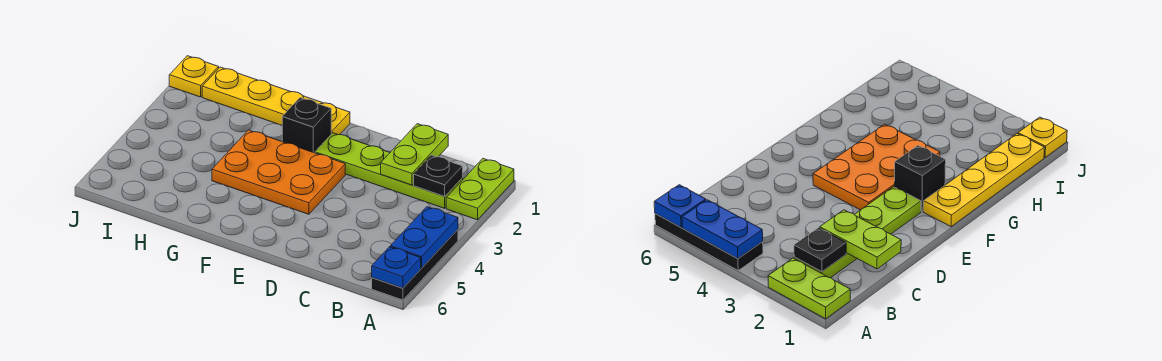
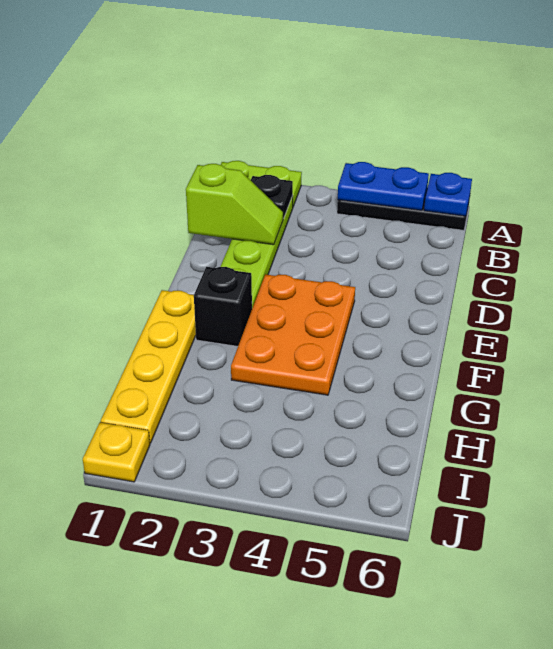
lime plate C1:C2 level 2 -> lime slope C1:C2 level 2 top 1

